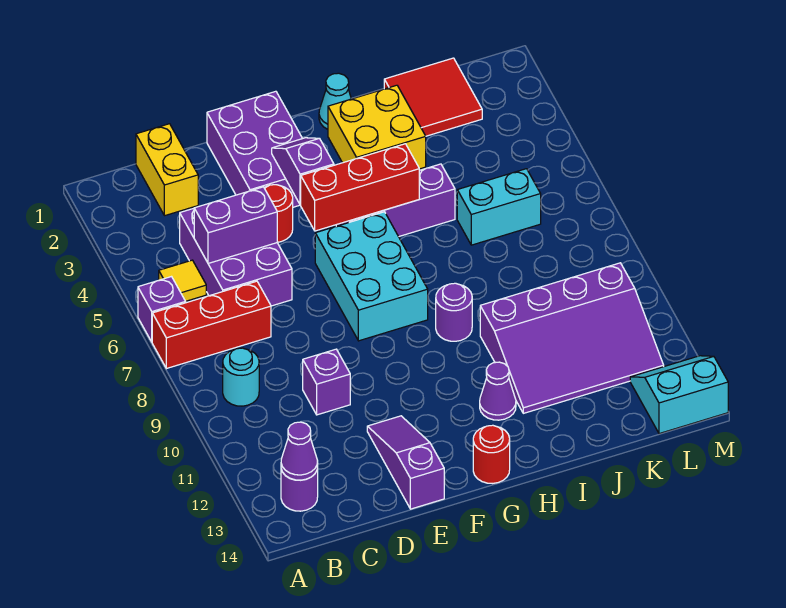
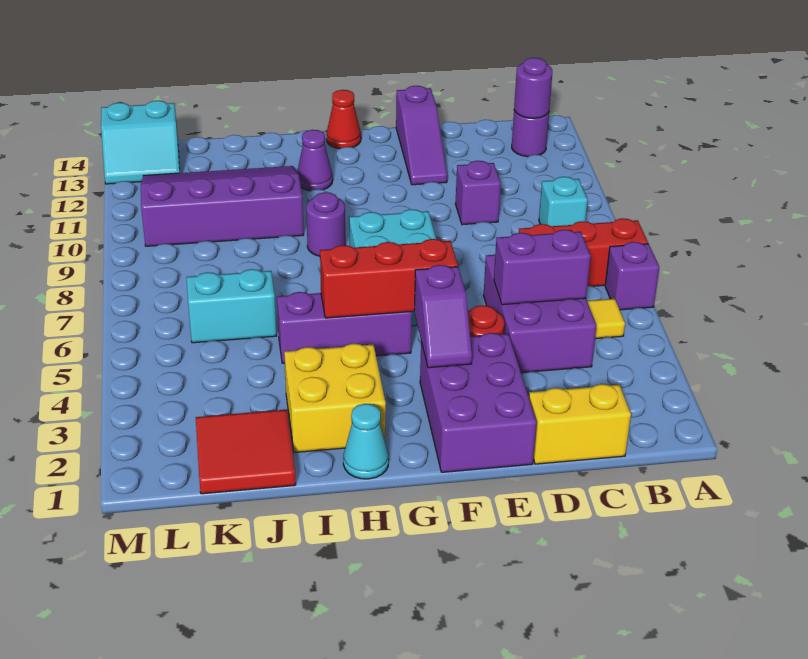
cyan round brick B9 level 1 -> cyan brick B9 level 1
purple cone B13 level 2 -> purple round brick B13 level 2
yellow brick C1:C2 level 1 -> yellow brick C1:D1 level 1
red round brick G14 level 1 -> red cone G14 level 1

